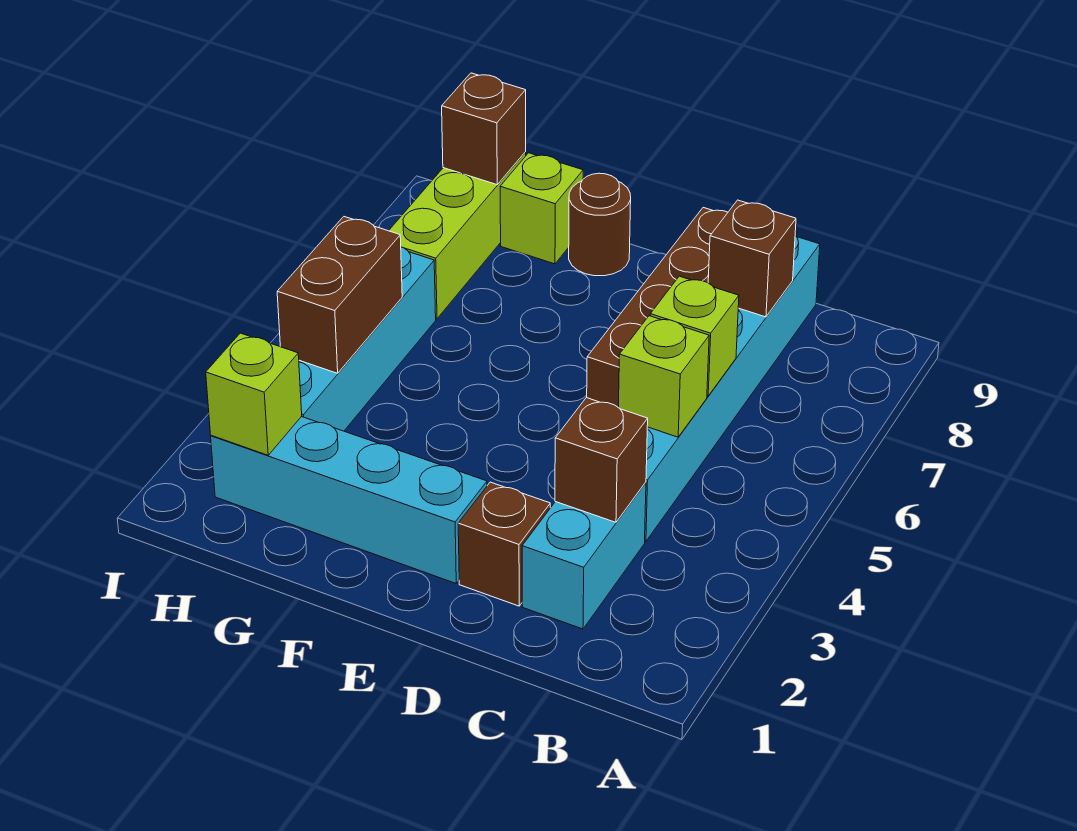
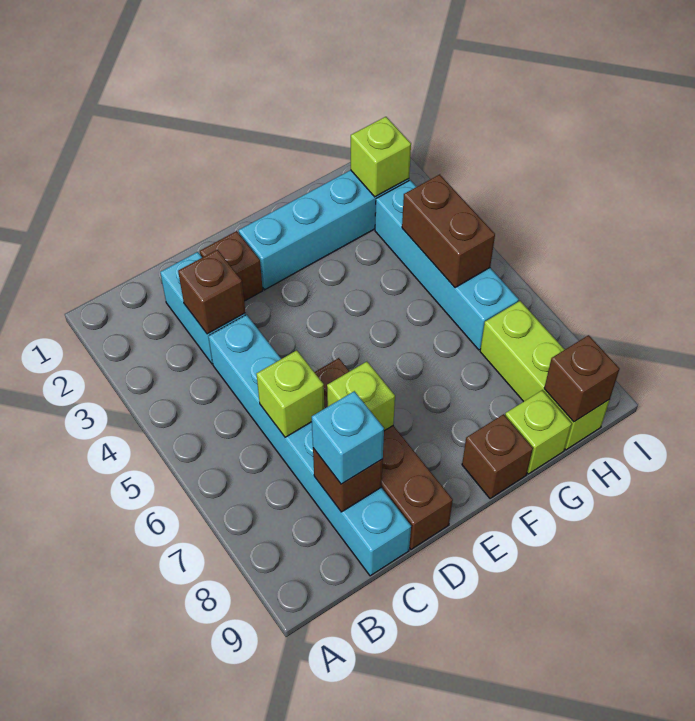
lime brick C5 level 2 -> lime brick D7 level 2
none -> cyan brick C8 level 3
brown round brick F9 level 1 -> brown brick F9 level 1

